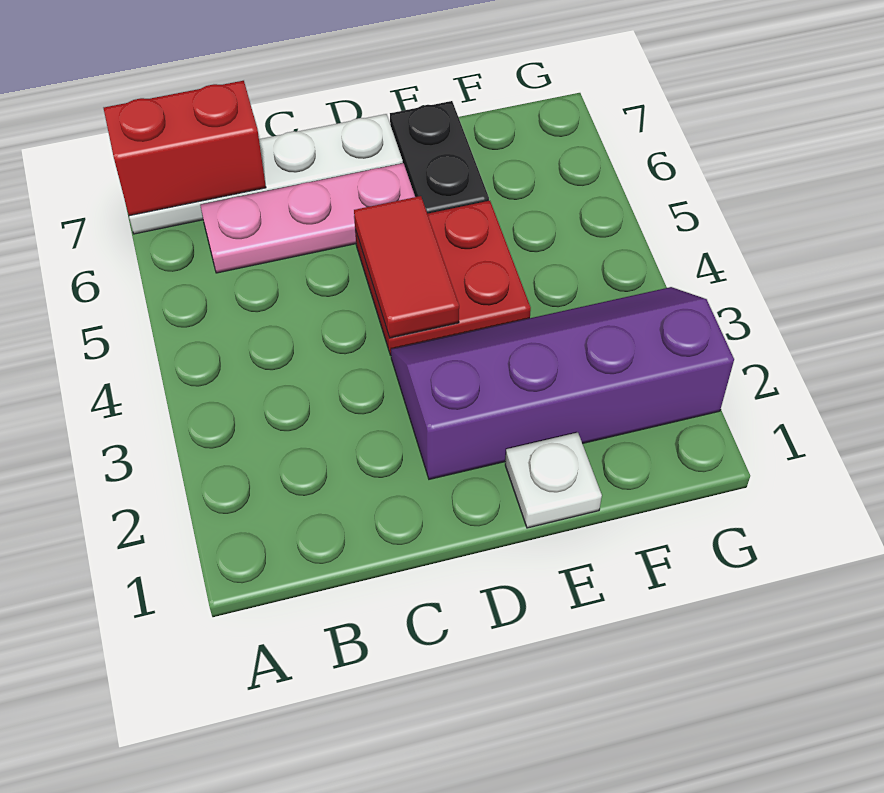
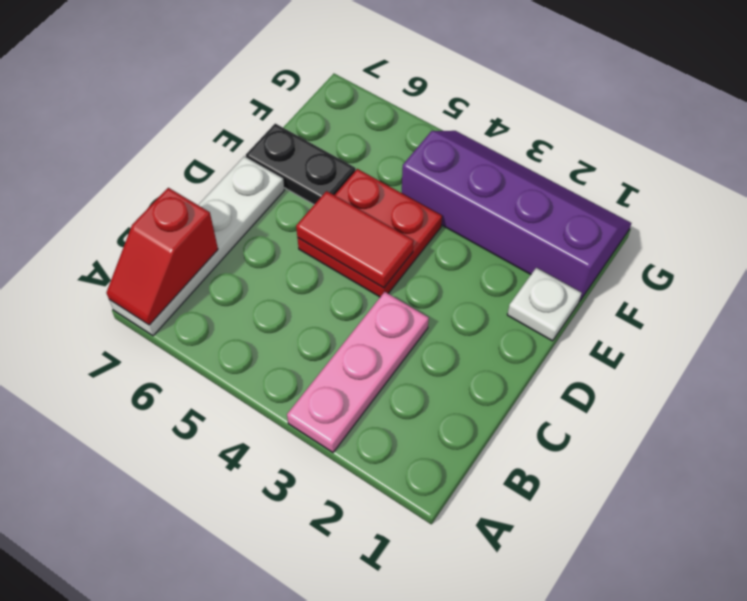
red brick A7:B7 level 2 -> red slope A7:B7 level 2 top B
pink plate B6:D6 level 1 -> pink plate A3:C3 level 1
purple slope D2:G3 level 1 top 2 -> purple slope F1:G4 level 1 top F

